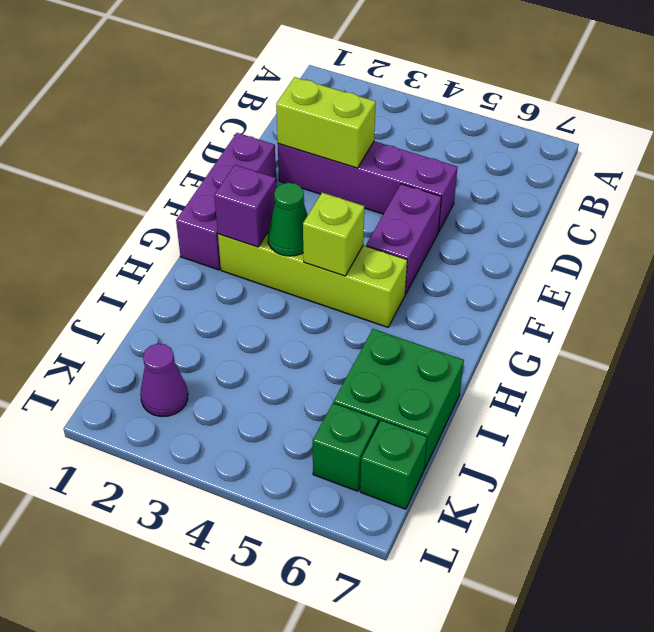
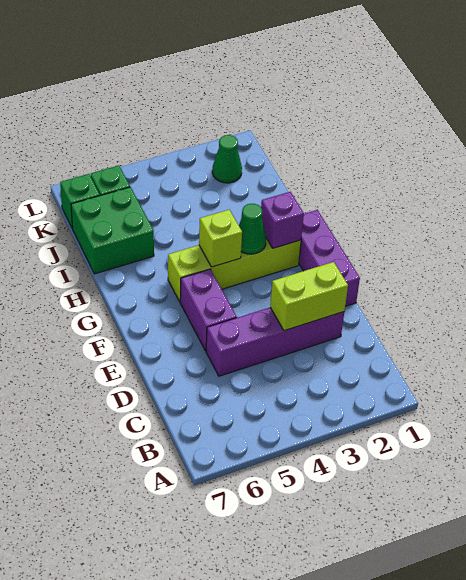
purple cone K2 level 1 -> green cone K2 level 1

